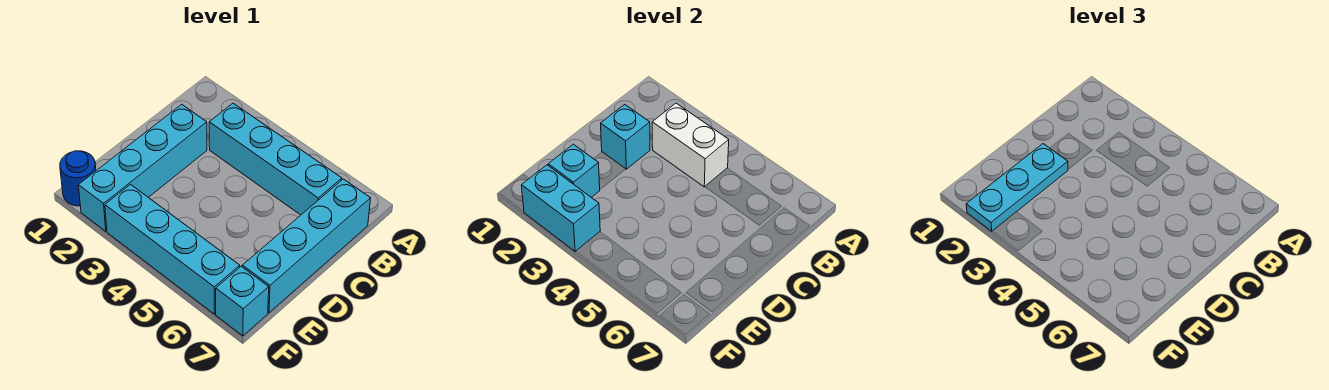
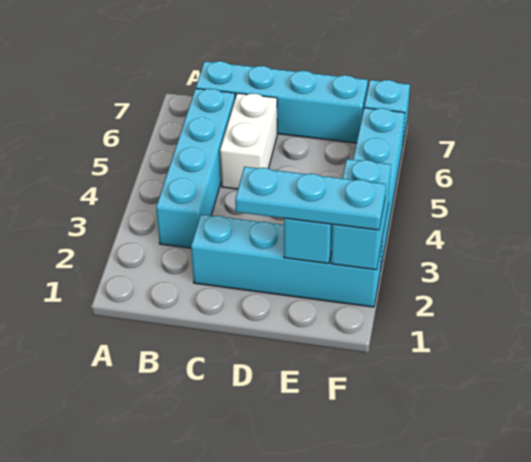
white brick B3:B4 level 2 -> white brick C5:C6 level 1
cyan brick C2 level 2 -> none
blue round brick F1 level 1 -> none

